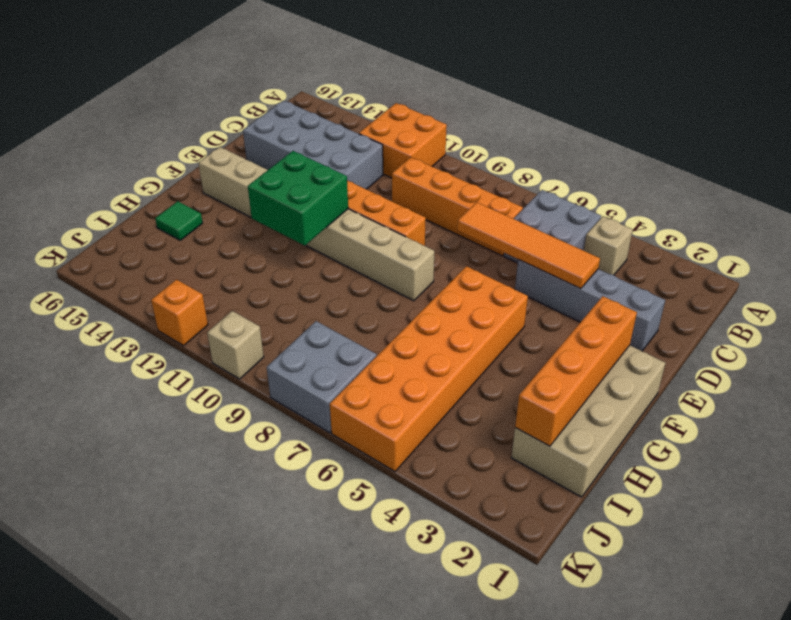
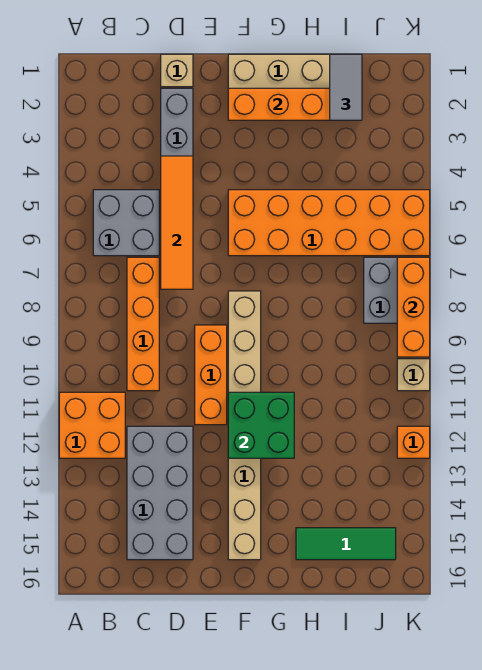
tan brick B4 level 1 -> tan brick D1 level 1
green tile H15 level 1 -> green tile H15:J15 level 1
none -> grey tile I1:I2 level 3
none -> orange brick K7:K9 level 2

